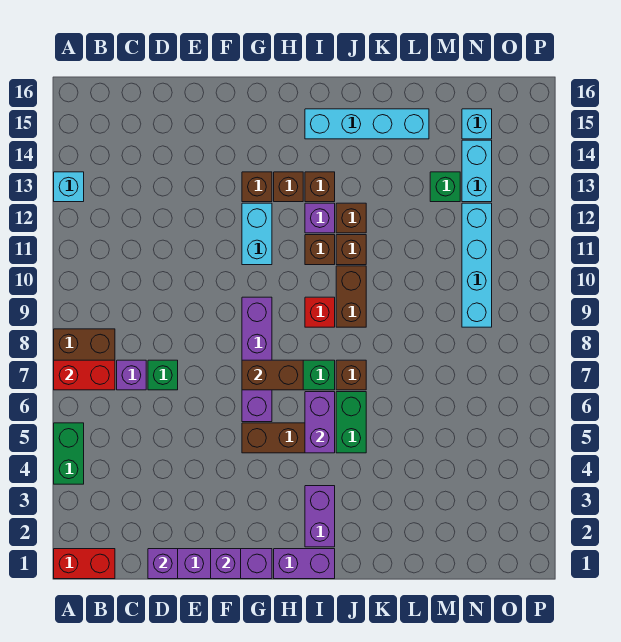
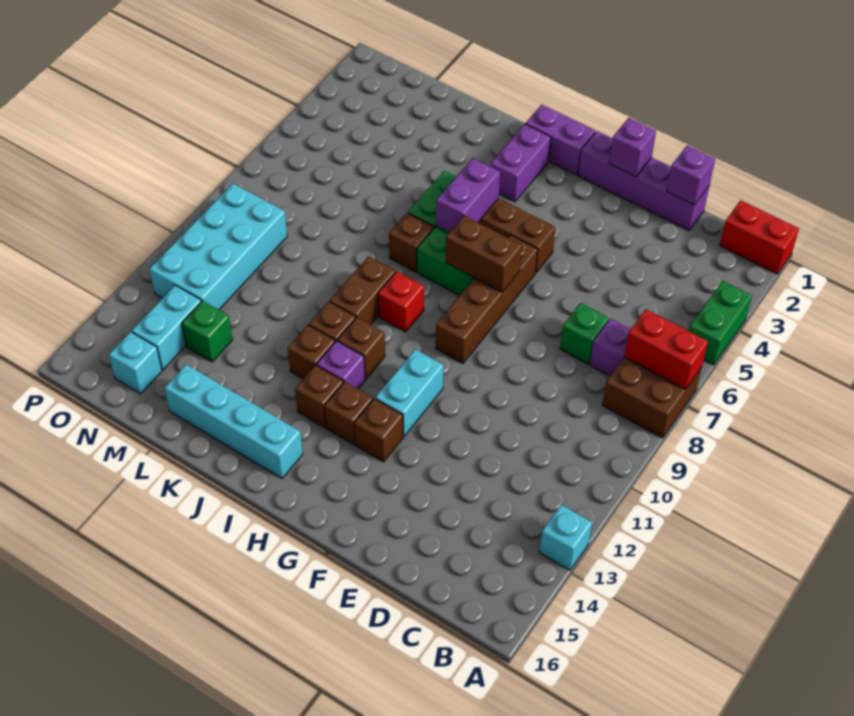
purple brick G6:G9 level 1 -> brown brick G6:G9 level 1
cyan brick N9:N12 level 1 -> cyan brick N9:O12 level 1

